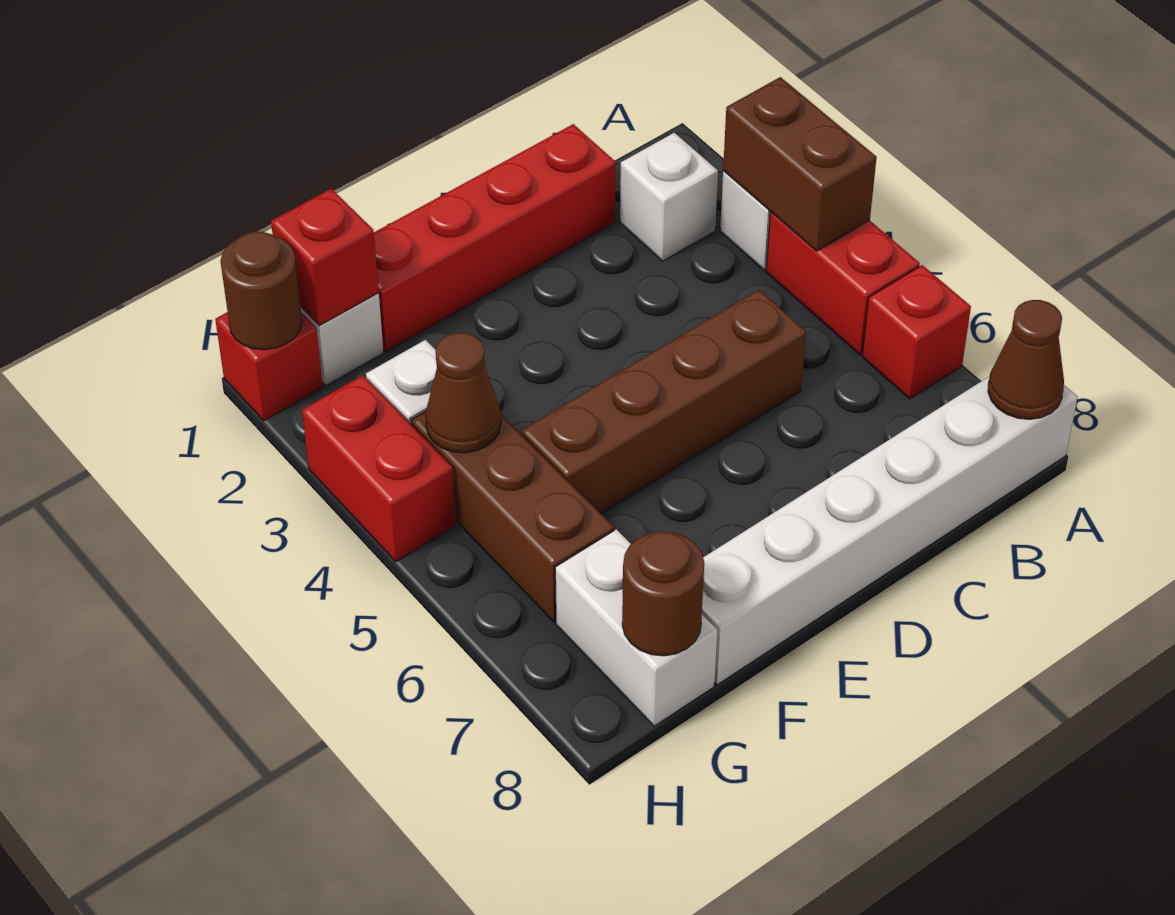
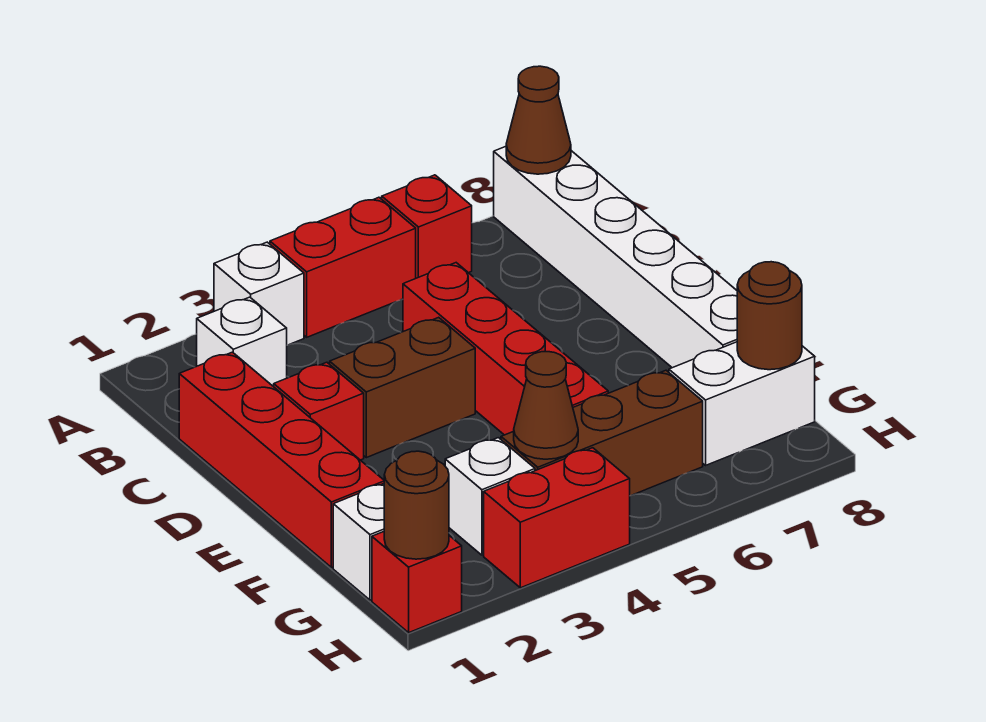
brown brick A3:A4 level 2 -> brown brick D3:D4 level 1
brown brick C5:F5 level 1 -> red brick C5:F5 level 1
red brick G1 level 2 -> red brick D2 level 1

